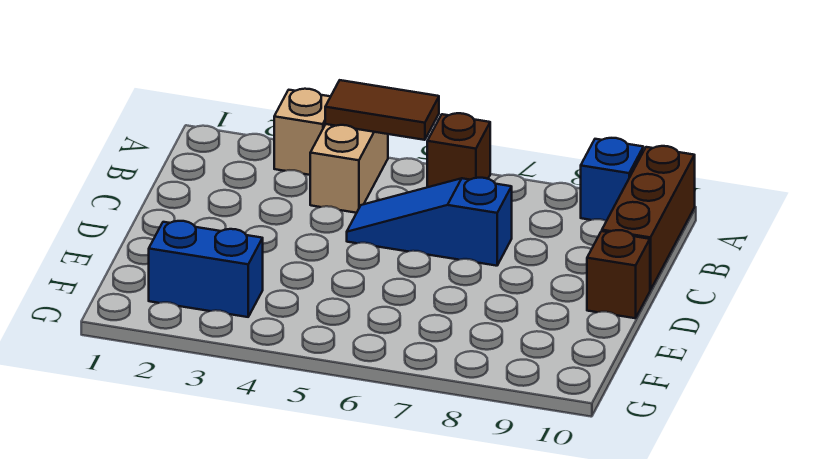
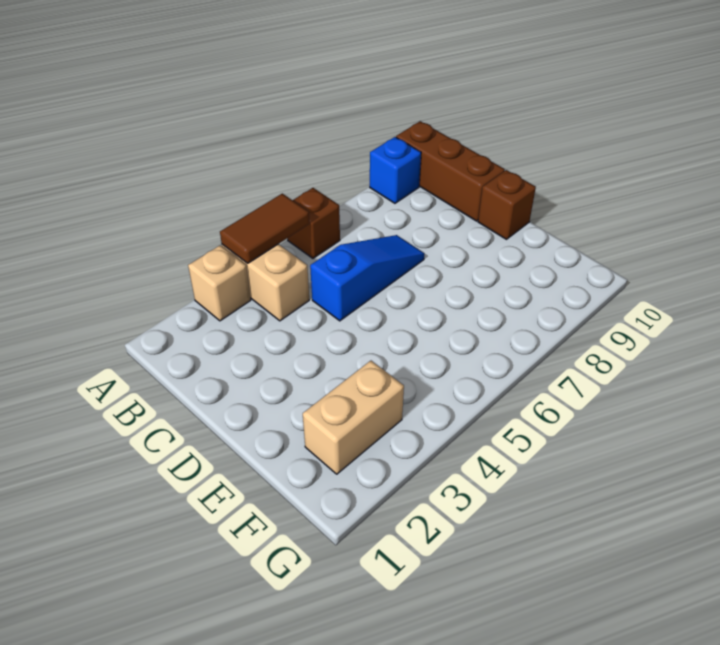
blue slope C5:C7 level 1 top 7 -> blue slope C5:C7 level 1 top 5
blue brick F2:F3 level 1 -> tan brick F2:F3 level 1

